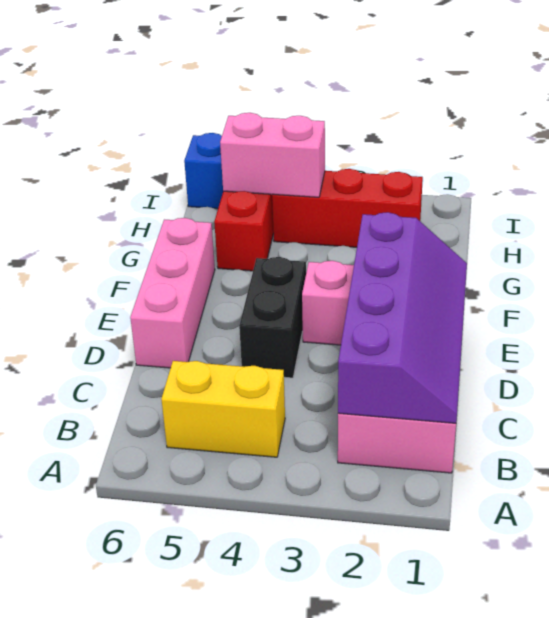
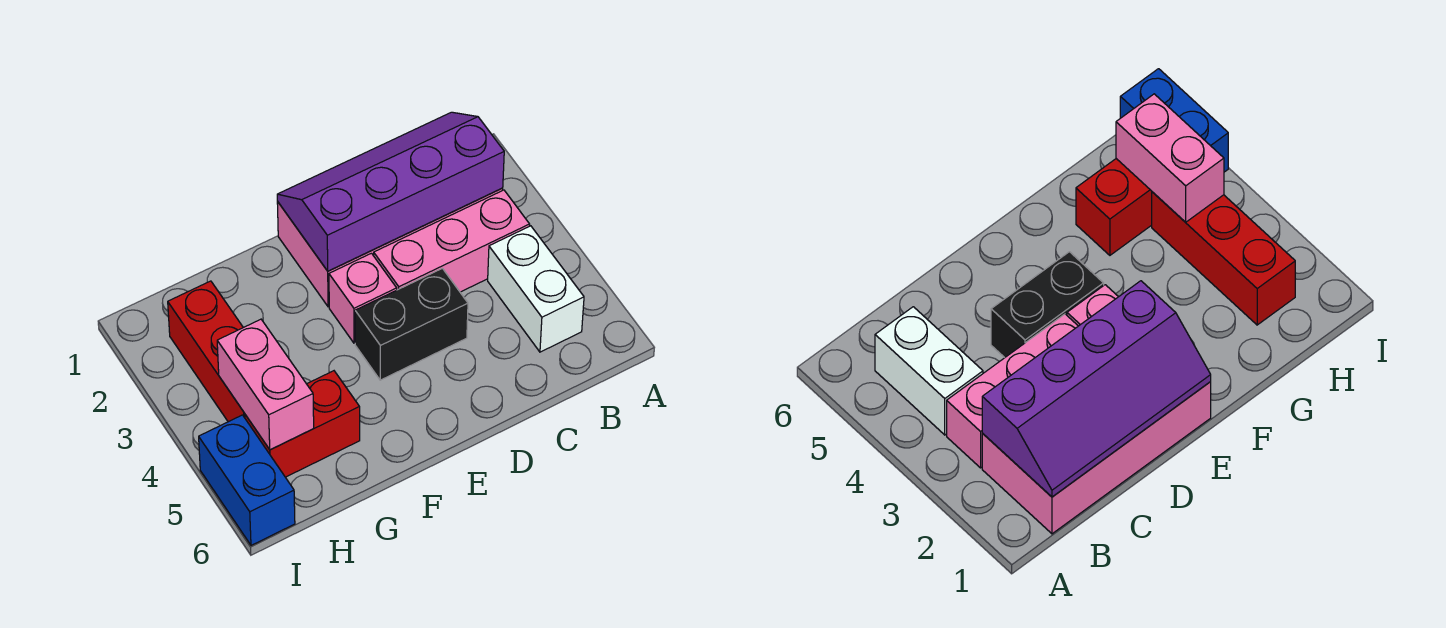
yellow brick B4:B5 level 1 -> white brick B4:B5 level 1
pink brick D6:F6 level 1 -> pink brick B3:D3 level 1

